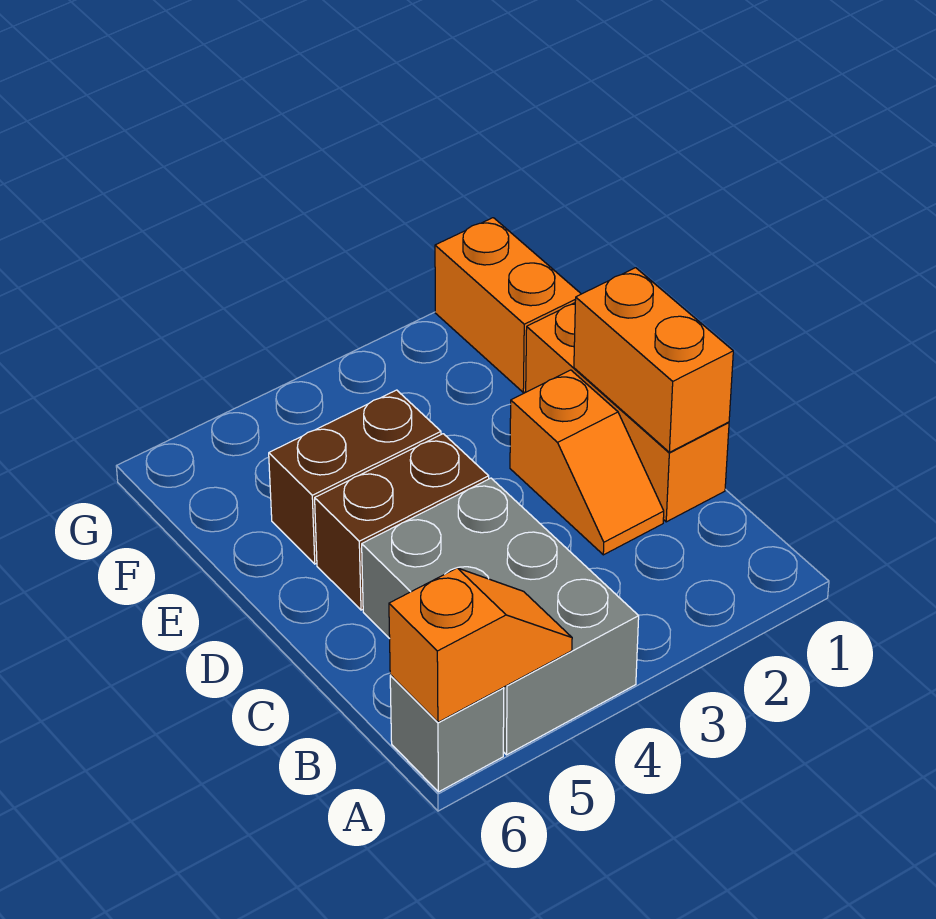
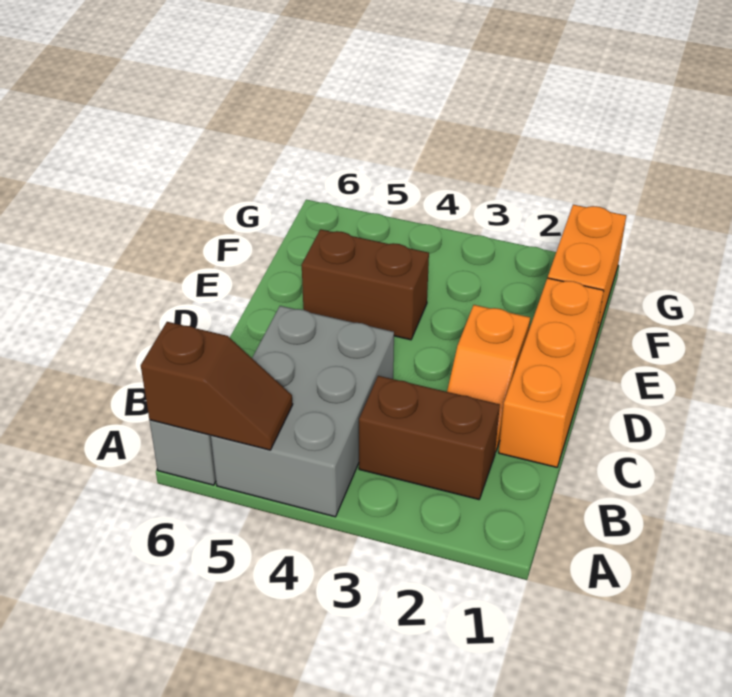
orange slope A5:A6 level 2 top 6 -> brown slope A5:A6 level 2 top 6
orange brick C1:D1 level 2 -> none
brown brick D4:D5 level 1 -> brown brick B2:B3 level 1

